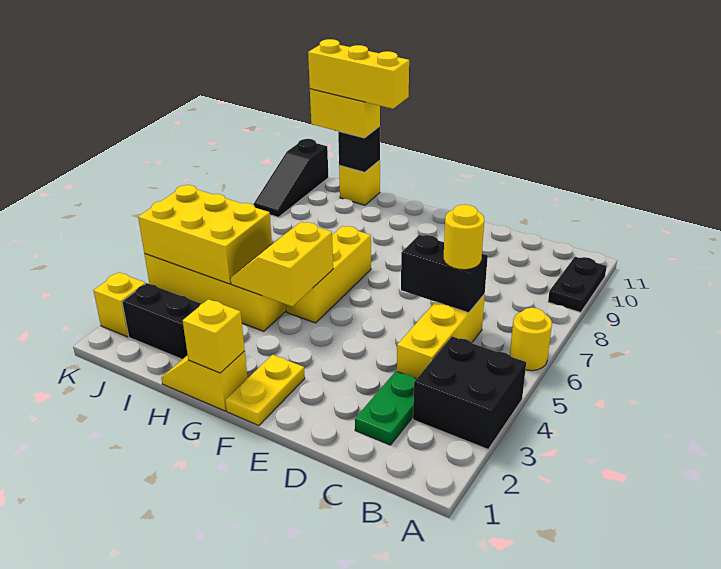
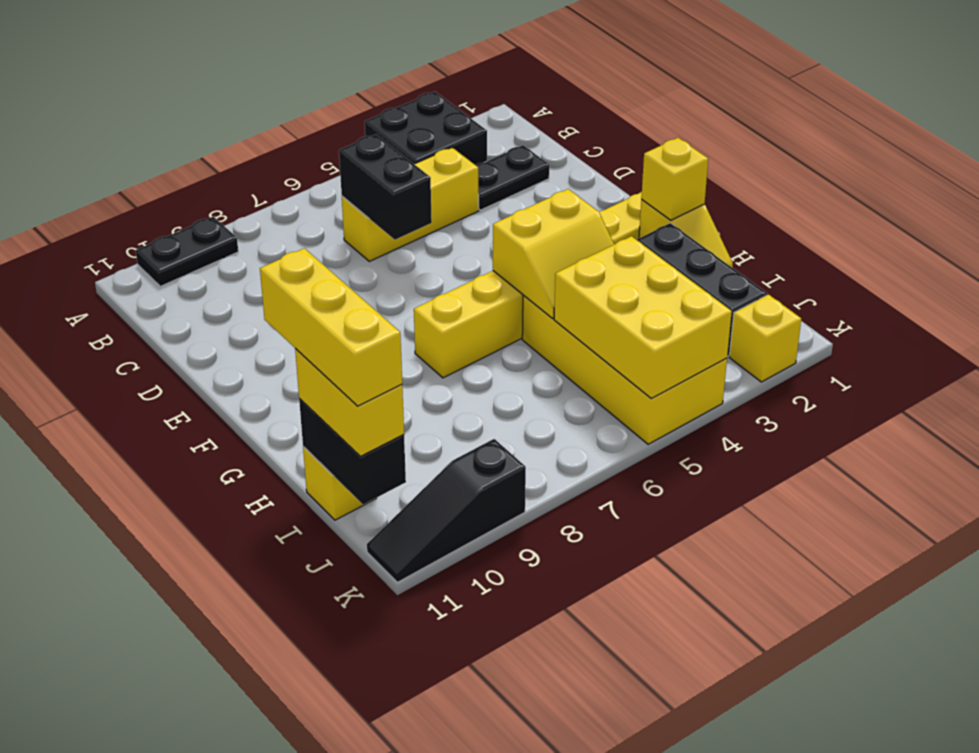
yellow round brick A6 level 1 -> none
green plate C2:C3 level 1 -> black plate C2:C3 level 1
yellow round brick C6 level 3 -> none
black brick I11 level 2 -> black brick I11:J11 level 2
black slope K9:K11 level 1 top 11 -> black slope K9:K11 level 1 top 9

